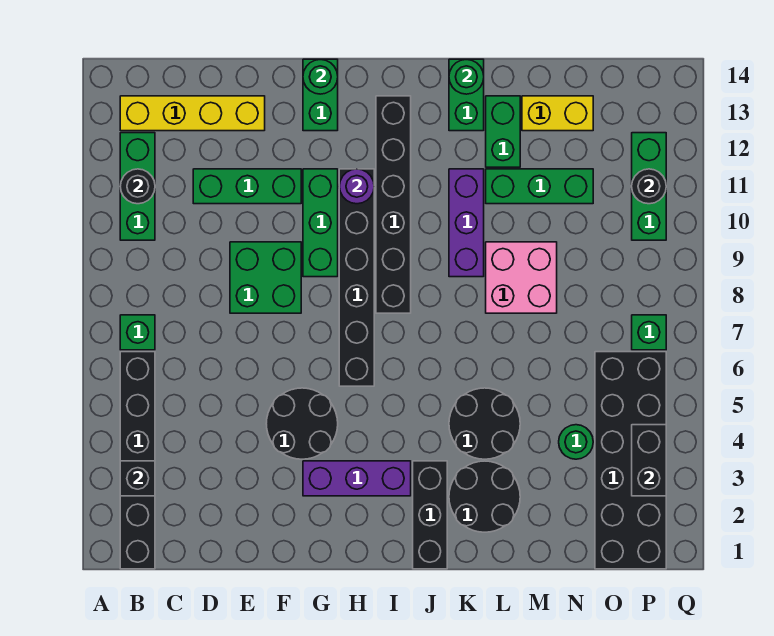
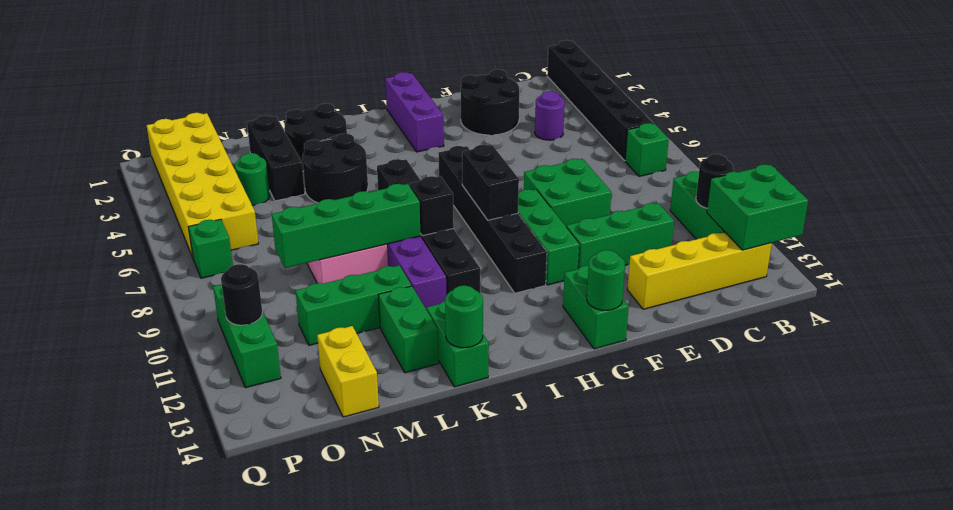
none -> green brick A12:B13 level 2
black brick B3 level 2 -> black brick J9 level 2
black round brick F4:G5 level 1 -> black round brick E2:F3 level 1
purple brick G3:I3 level 1 -> purple brick H1:H3 level 1
purple round brick H11 level 2 -> purple round brick D4 level 1
black brick I8:I13 level 1 -> black brick J6:J11 level 1
black brick J1:J3 level 1 -> black brick M2:M4 level 1
none -> green brick K9:N9 level 2
yellow brick M13:N13 level 1 -> yellow brick N13:N14 level 1
black brick O1:P6 level 1 -> yellow brick O1:P6 level 1
black brick P3:P4 level 2 -> black brick H8:H9 level 2

